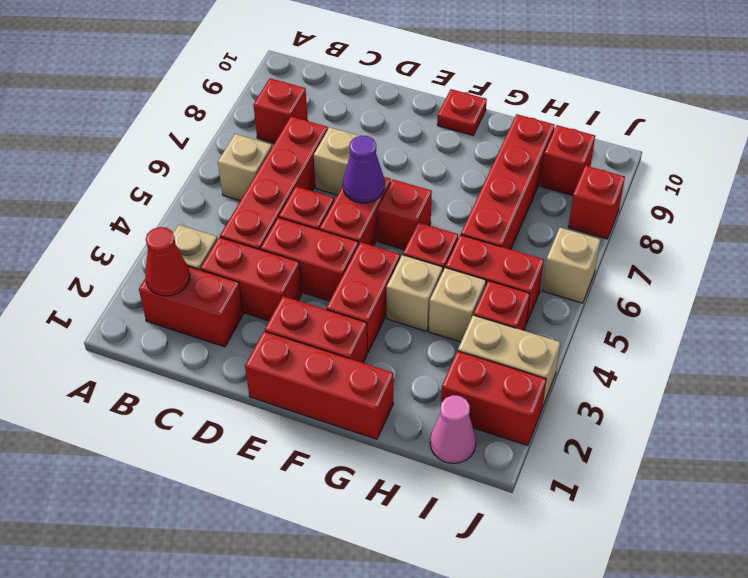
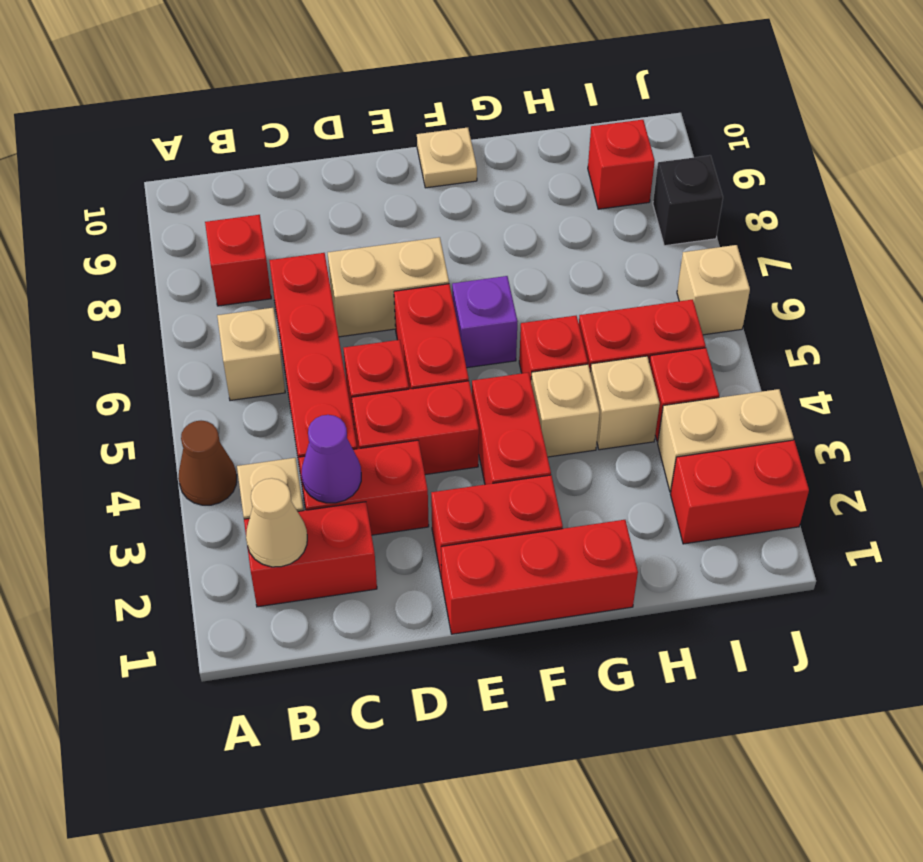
none -> brown cone A4 level 1
red cone B2 level 2 -> tan cone B2 level 2
tan brick D7 level 1 -> tan brick D7:E7 level 1
purple cone E6 level 2 -> purple cone C3 level 2
red brick F6 level 1 -> purple brick F6 level 1
red plate F10 level 1 -> tan plate F10 level 1
red brick H6:H9 level 1 -> none
pink cone I1 level 1 -> none
red brick J8 level 1 -> black brick J8 level 1

